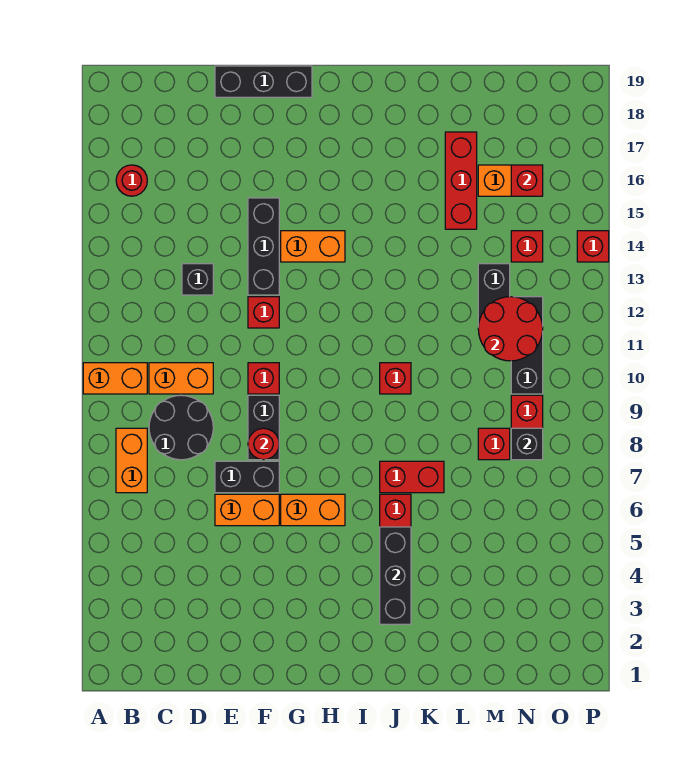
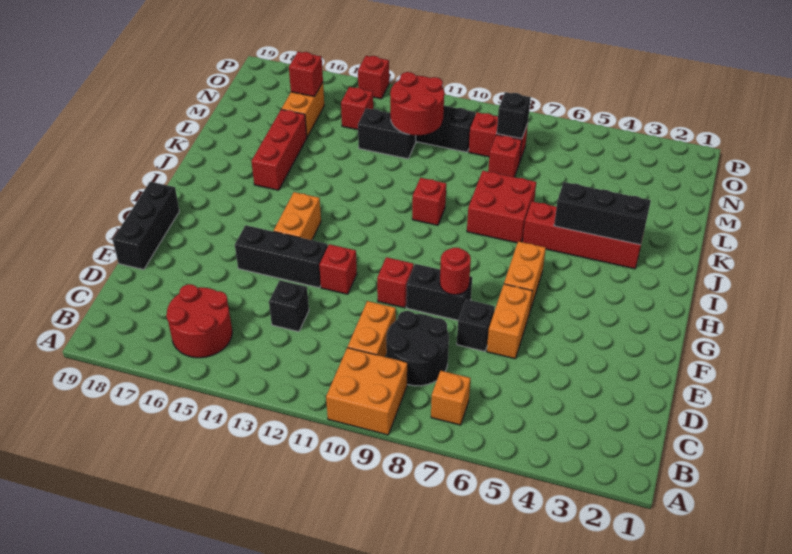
orange brick A10:B10 level 1 -> orange brick A9:B10 level 1
orange brick B7:B8 level 1 -> orange brick B7 level 1
red round brick B16 level 1 -> red round brick B15:C16 level 1
black brick E7:F7 level 1 -> black brick E7 level 1
red brick J7:K7 level 1 -> red brick J7:K8 level 1
red brick L15:L17 level 1 -> red brick J16:L16 level 1

